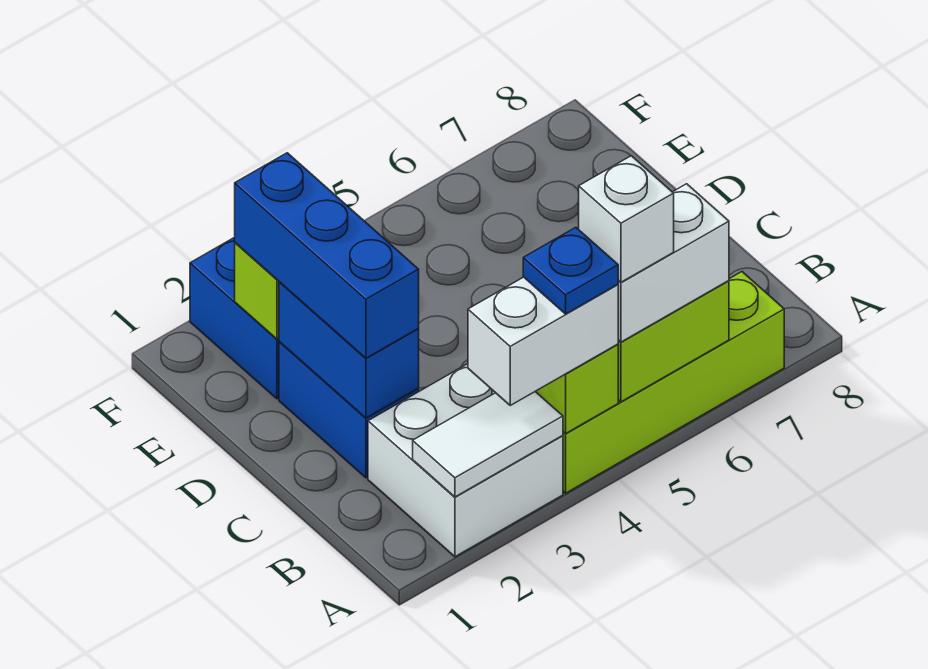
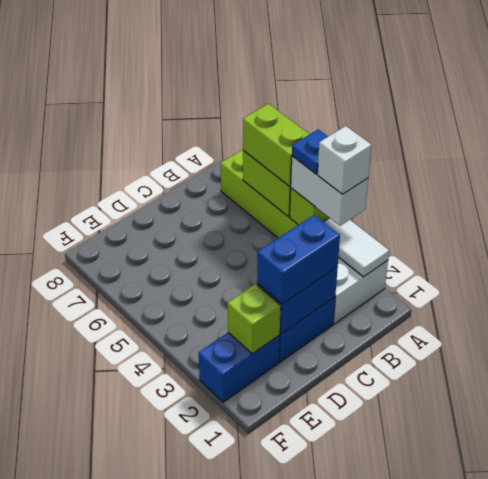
white brick A5:A6 level 3 -> lime brick A5:A6 level 3
white brick A5 level 4 -> white brick A3 level 4
blue brick C2:E2 level 3 -> blue brick C2:D2 level 3

